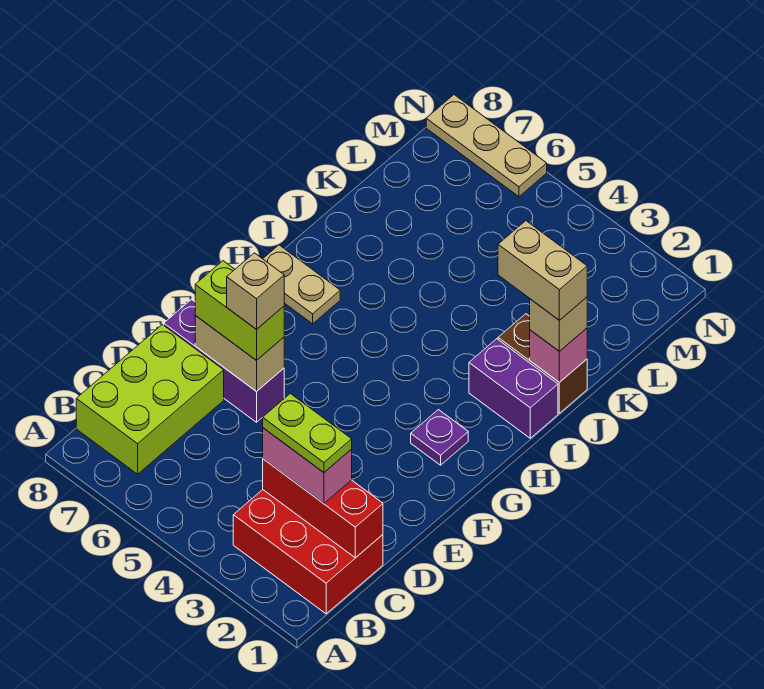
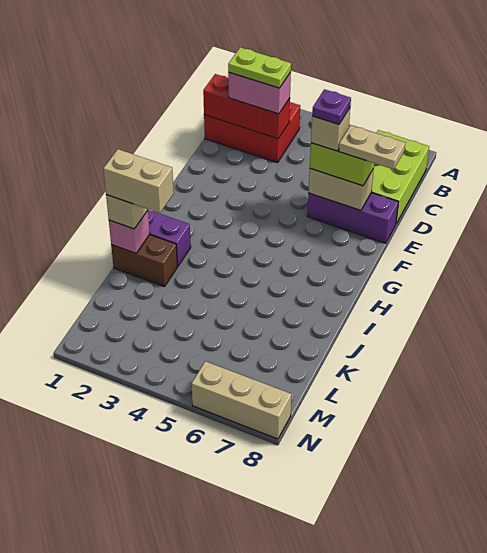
purple plate G2 level 1 -> purple plate E6 level 5
tan plate H7:H8 level 1 -> tan plate E7:E8 level 4
tan plate N6:N8 level 1 -> tan brick N6:N8 level 1

